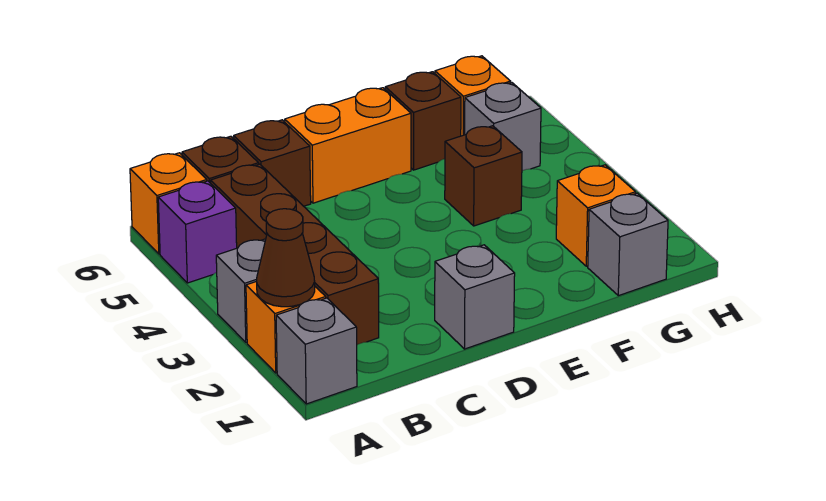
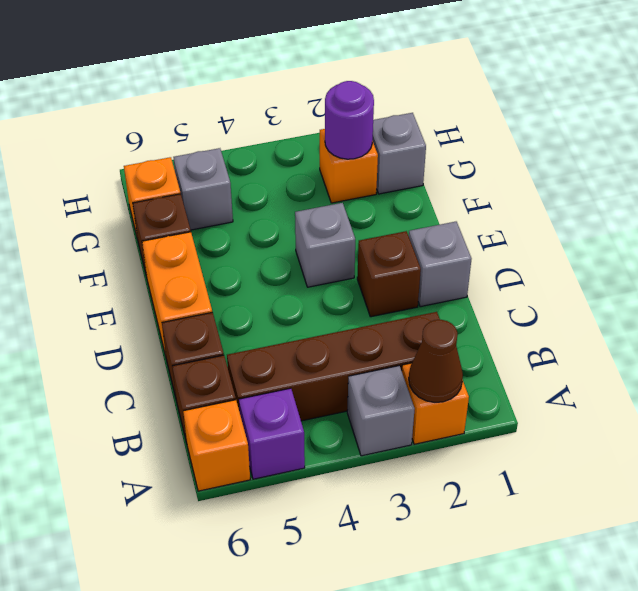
grey brick A1 level 1 -> grey brick E3 level 1
brown brick F4 level 1 -> brown brick D2 level 1
none -> purple round brick G2 level 2

